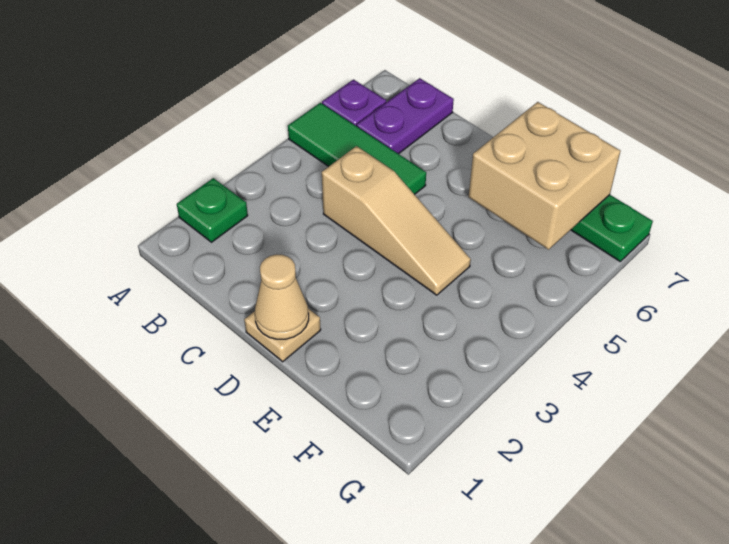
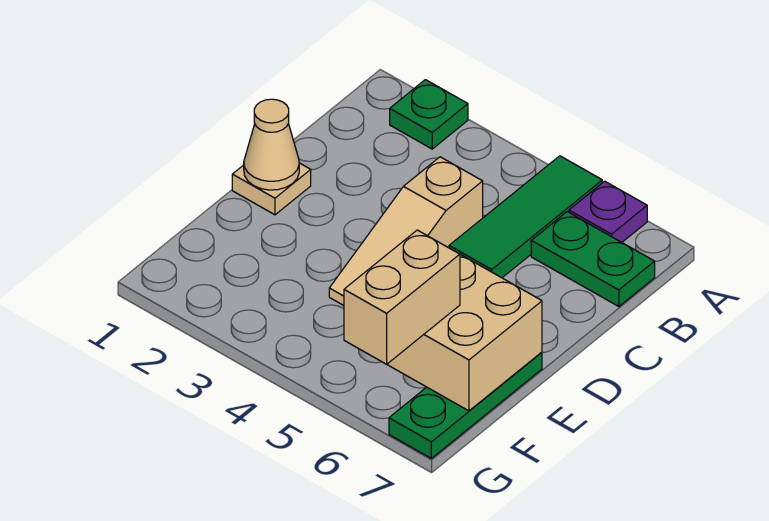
purple plate B6:B7 level 1 -> green plate B6:B7 level 1
none -> tan brick F6:G6 level 3

